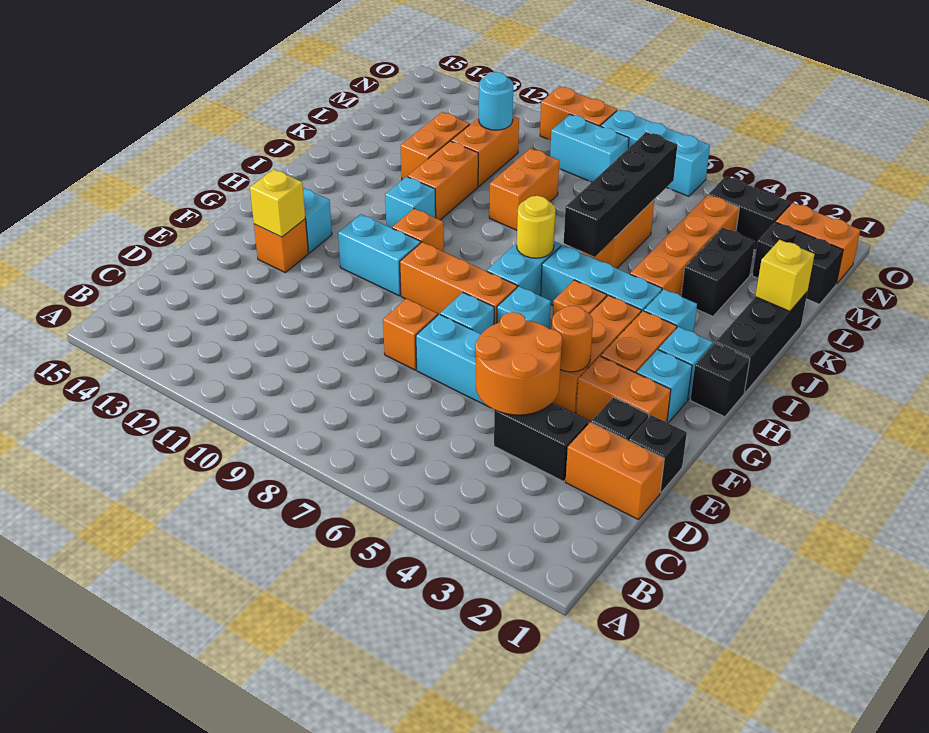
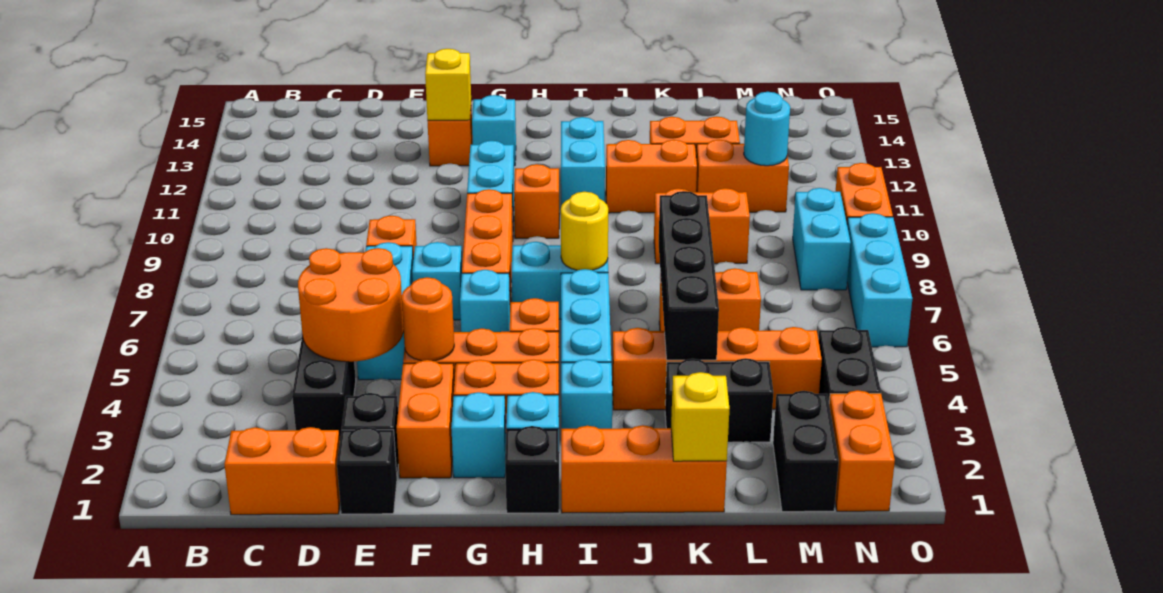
orange brick D1:D2 level 1 -> orange brick C1:D1 level 1
black brick I1:K1 level 1 -> orange brick I1:K1 level 1
cyan brick I11 level 1 -> cyan brick I11:I12 level 1
black brick J6:M6 level 2 -> black brick K4:K7 level 2

